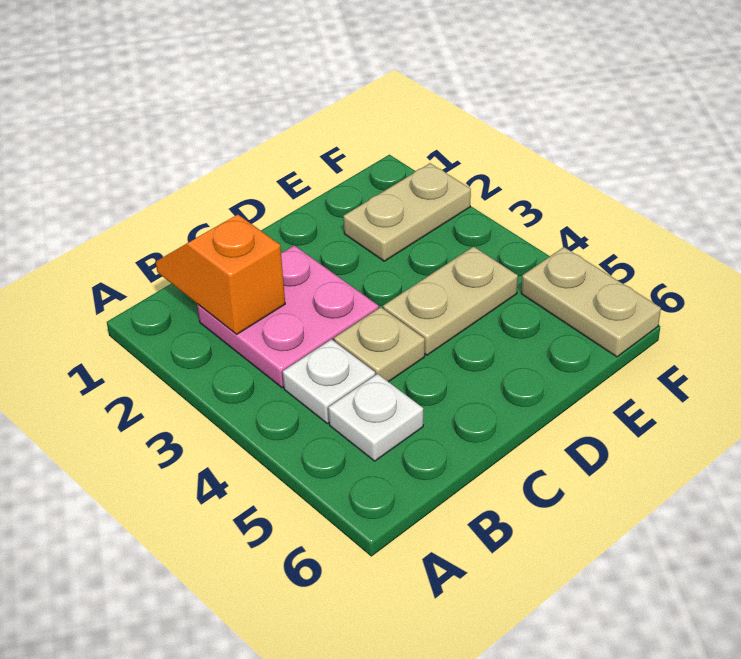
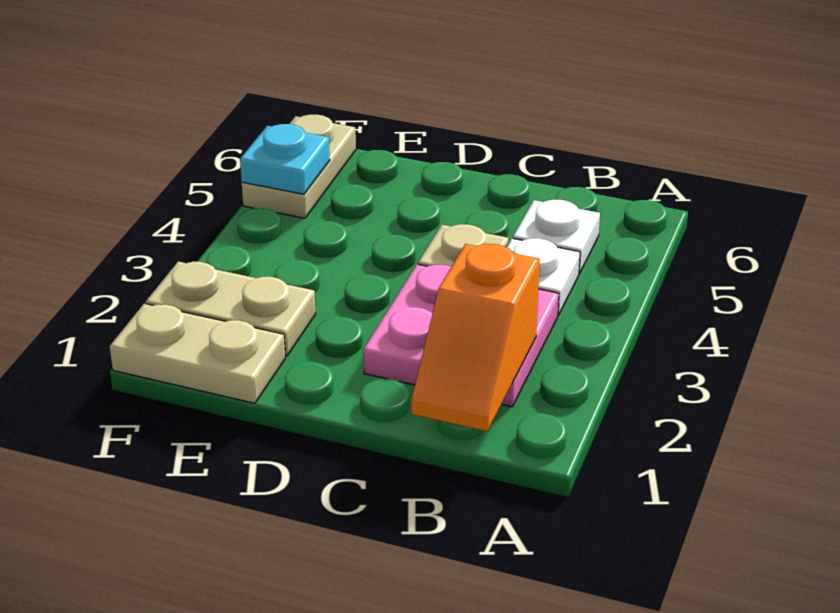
tan plate D4:E4 level 1 -> tan plate E1:F1 level 1
none -> cyan plate F5 level 2

